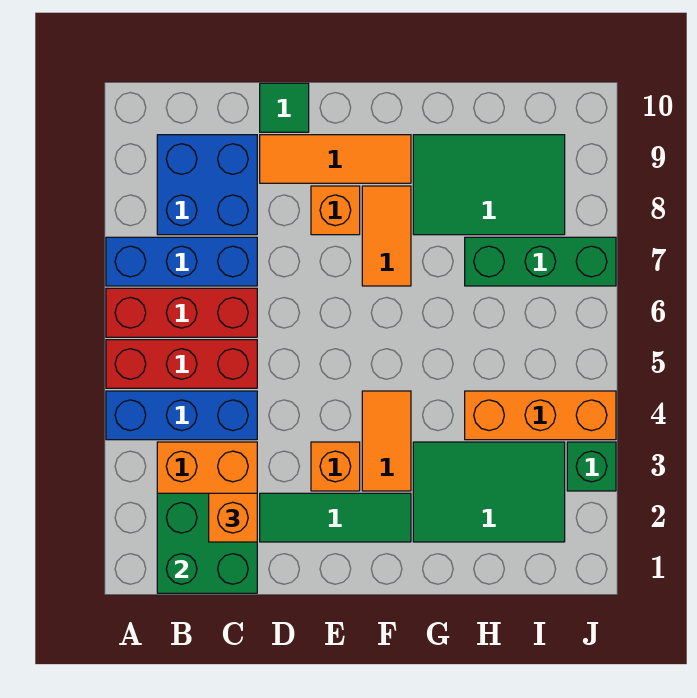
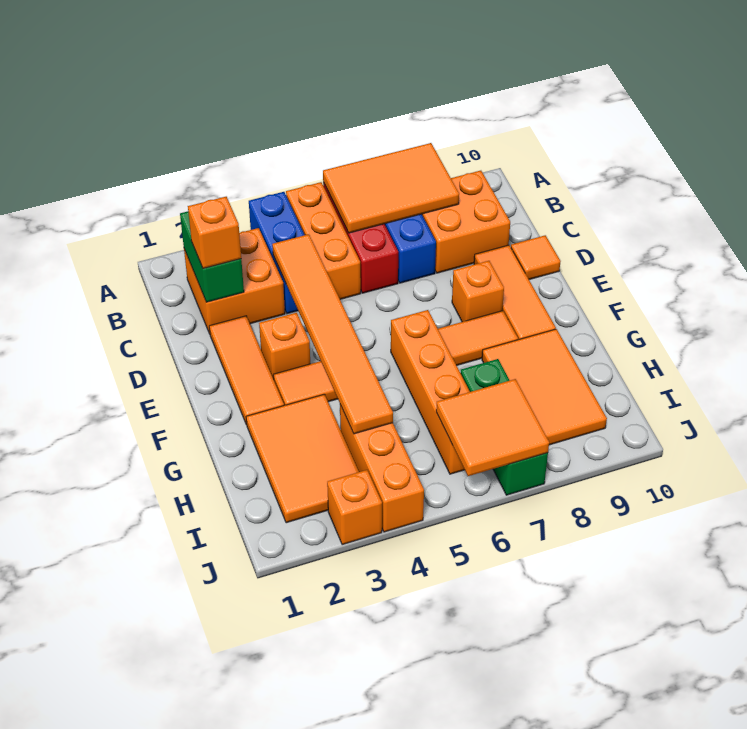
red brick A5:C5 level 1 -> orange brick A5:C5 level 1
none -> orange tile A6:B8 level 2
green brick B1:C2 level 2 -> green brick B2:C2 level 2
blue brick B8:C9 level 1 -> orange brick B8:C9 level 1
none -> orange tile C4:H4 level 2
green tile D2:F2 level 1 -> orange tile D2:F2 level 1
green tile D10 level 1 -> orange tile D10 level 1
none -> orange brick F6:I6 level 1
green tile G2:I3 level 1 -> orange tile G2:I3 level 1
green tile G8:I9 level 1 -> orange tile G8:I9 level 1
none -> orange tile I6:J7 level 2
green brick J3 level 1 -> orange brick J3 level 1

